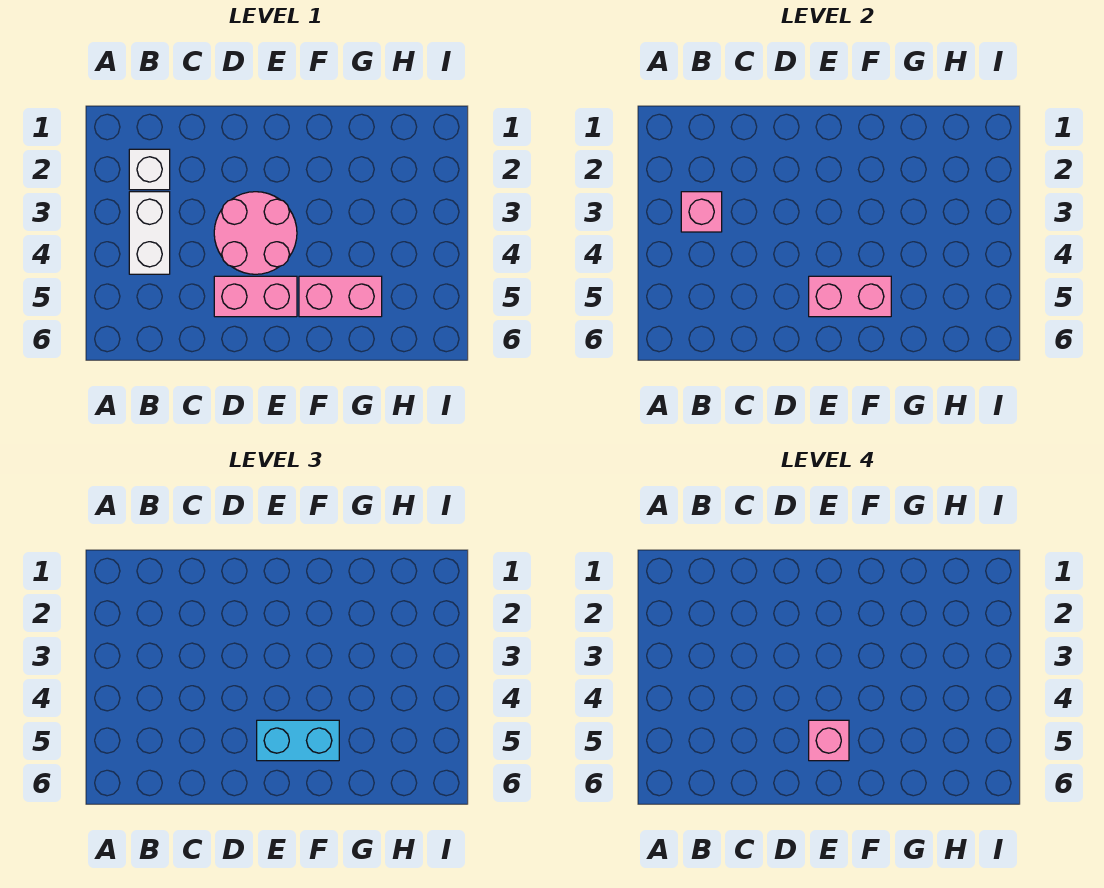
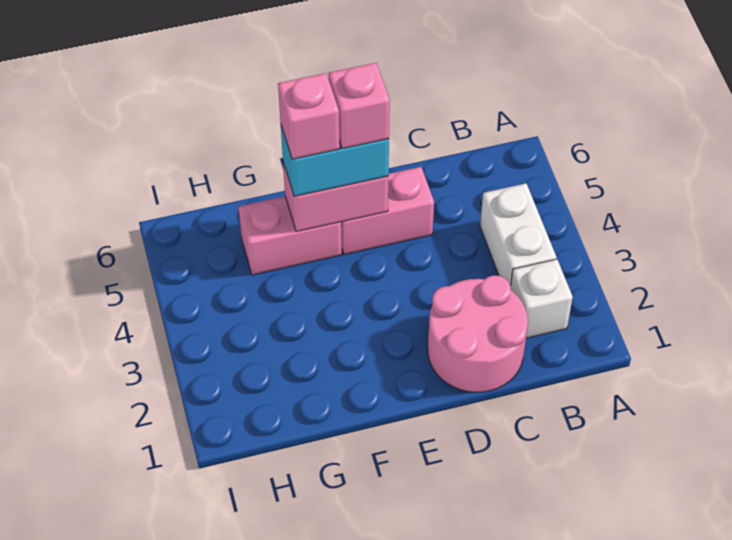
pink brick B3 level 2 -> pink brick F5 level 4
pink round brick D3:E4 level 1 -> pink round brick C1:D2 level 1

